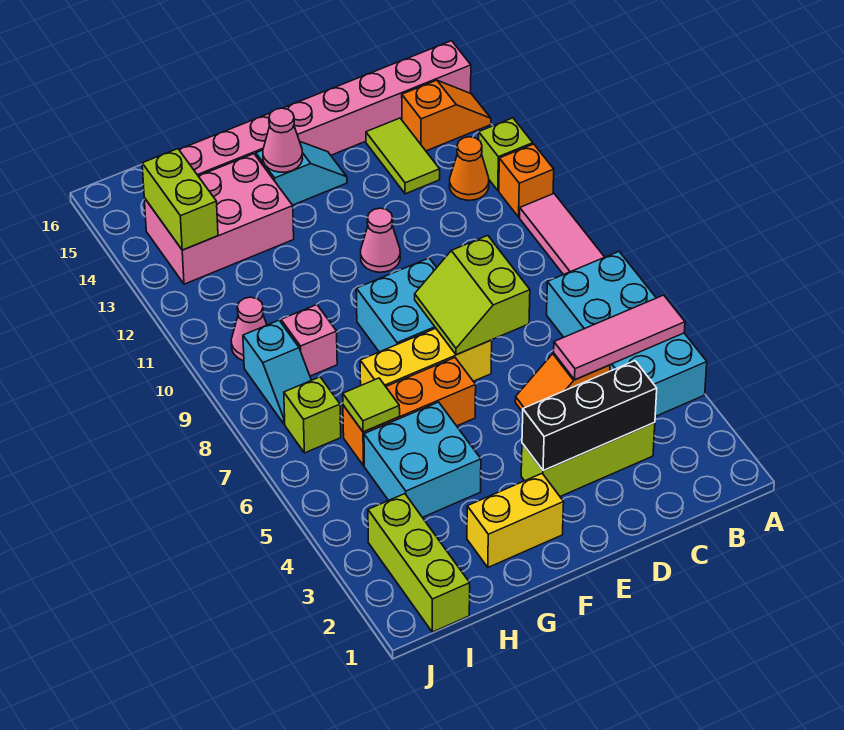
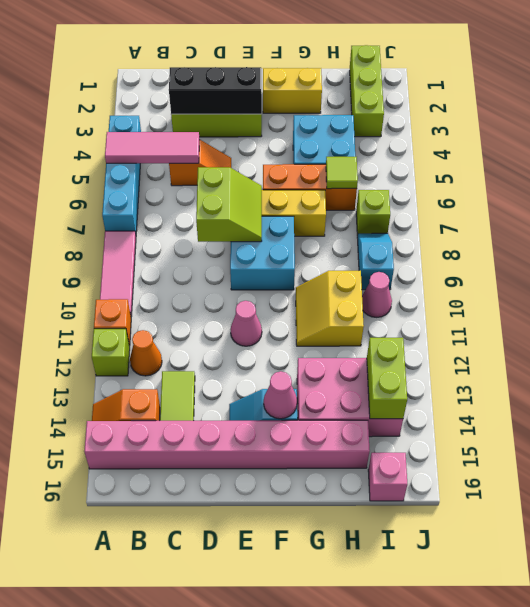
cyan brick A4:B7 level 1 -> cyan brick A4:A7 level 1
none -> yellow slope G10:H11 level 1 top H
pink brick H9 level 1 -> pink brick I16 level 1

